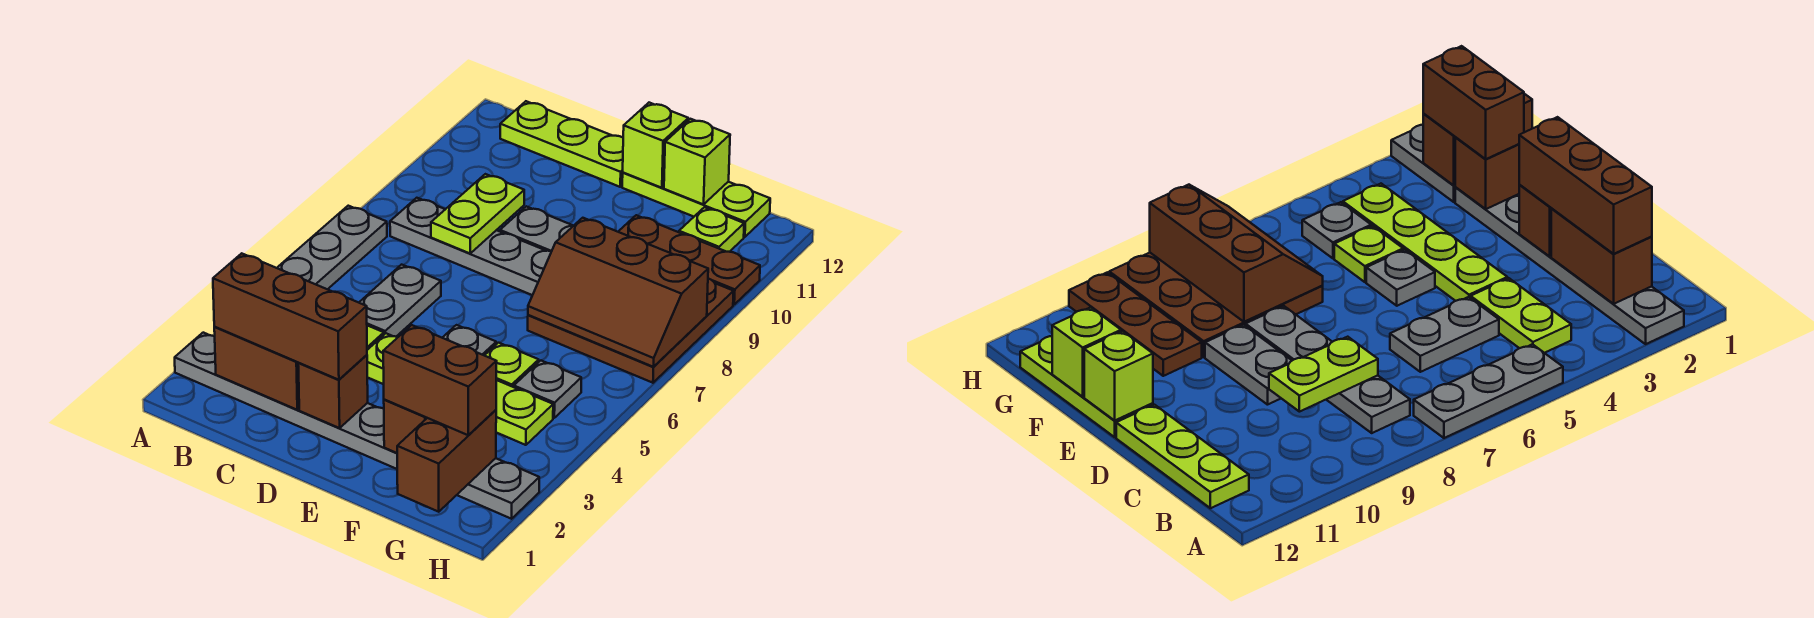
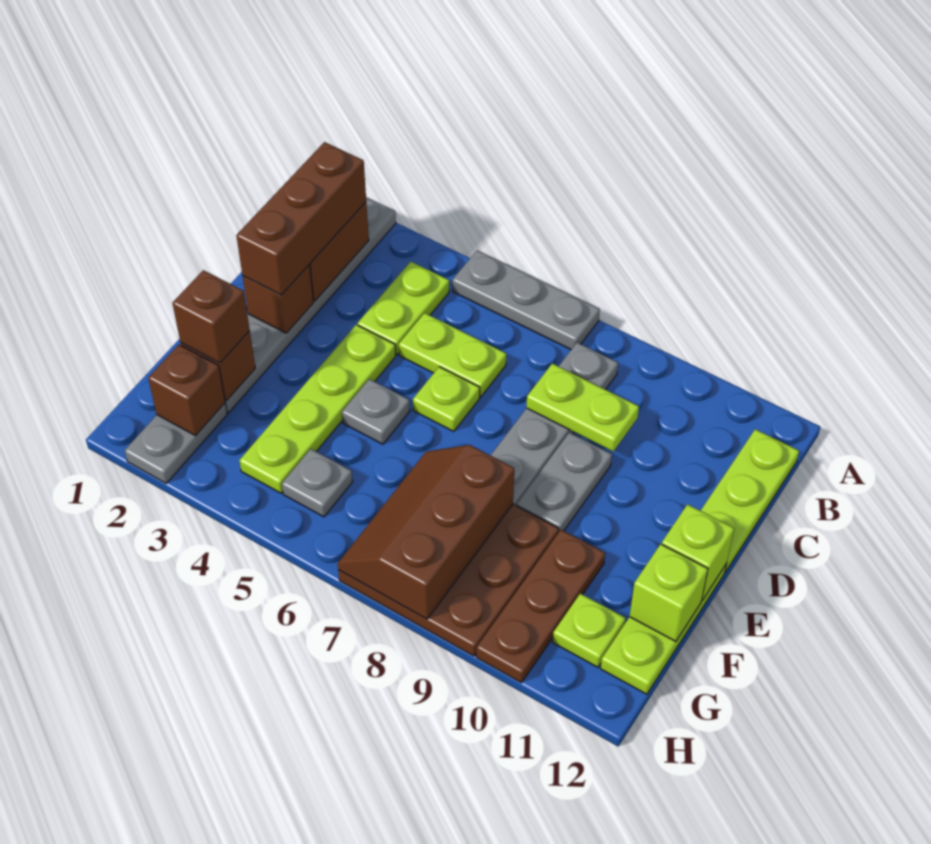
grey plate C5:C6 level 1 -> lime plate C5:C6 level 1
brown brick F2:G2 level 3 -> brown brick F2 level 3
lime plate F5 level 1 -> lime plate D6 level 1
brown brick G1:G2 level 2 -> brown brick G2 level 2

